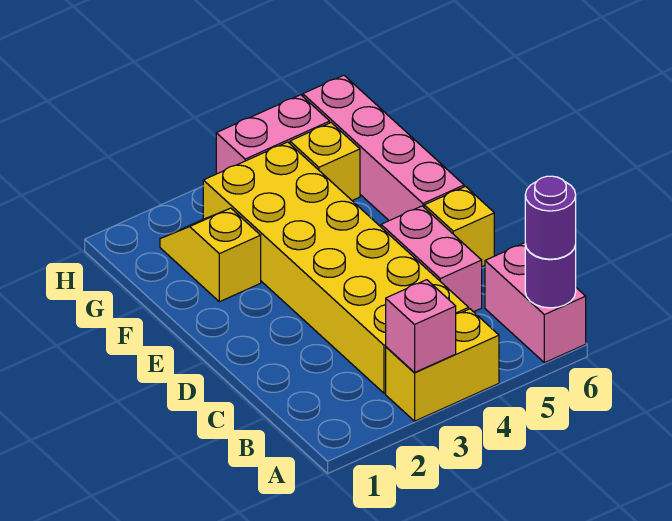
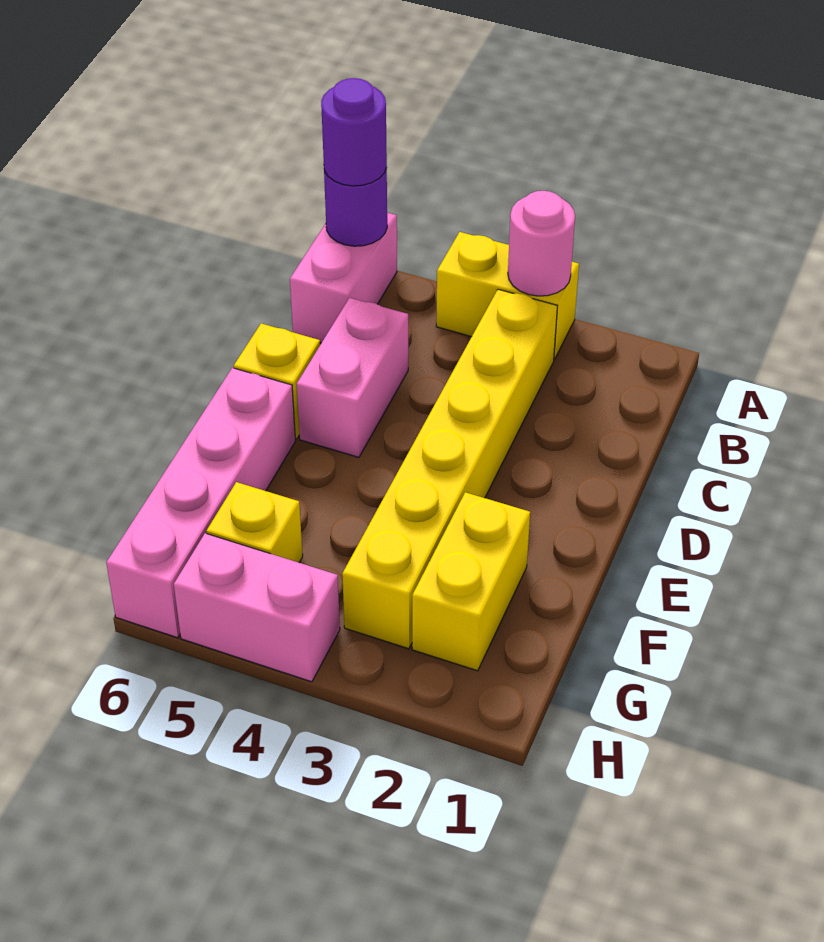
pink brick A3 level 2 -> pink round brick A3 level 2
yellow brick B3:G4 level 1 -> yellow brick B3:G3 level 1
yellow slope F2:G2 level 1 top F -> yellow brick F2:G2 level 1

